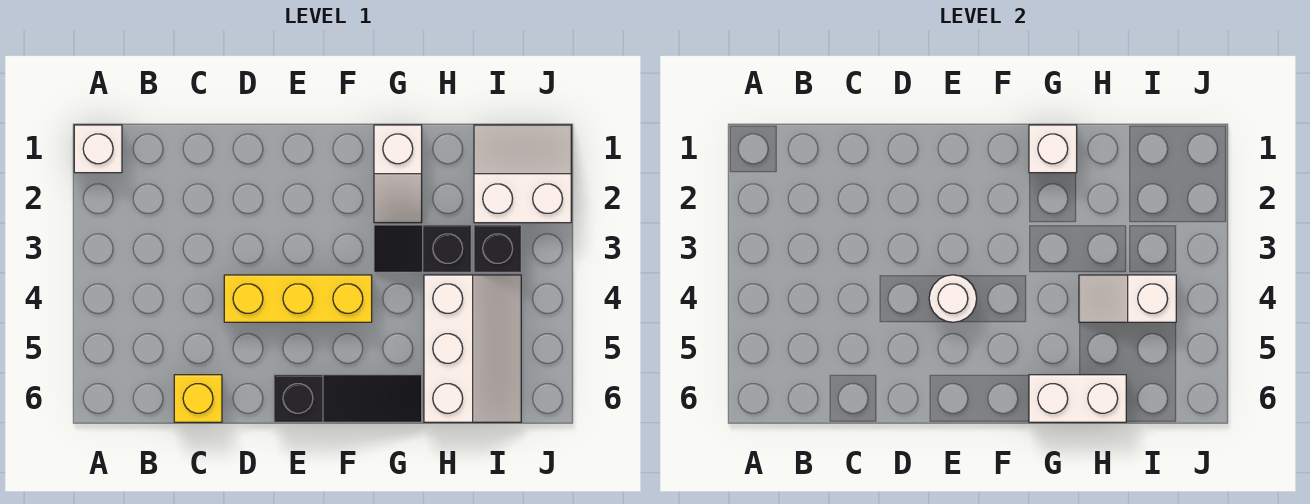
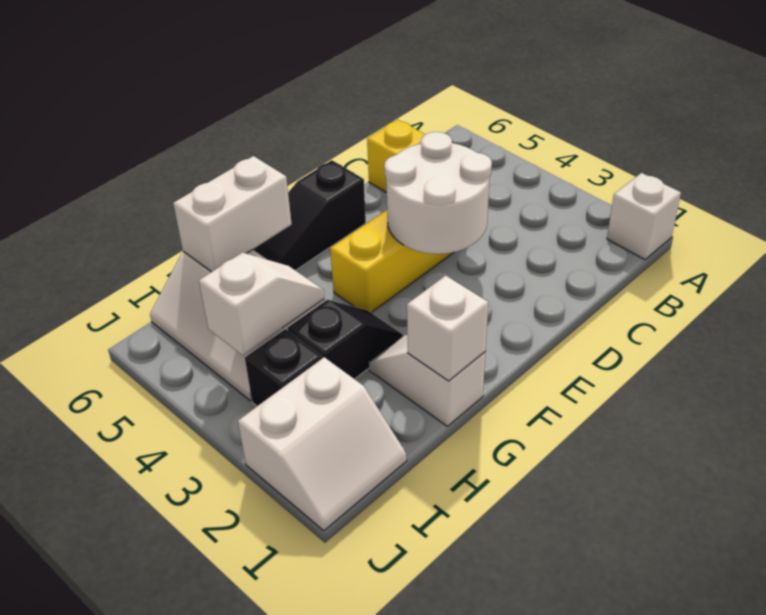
white round brick E4 level 2 -> white round brick D3:E4 level 2

